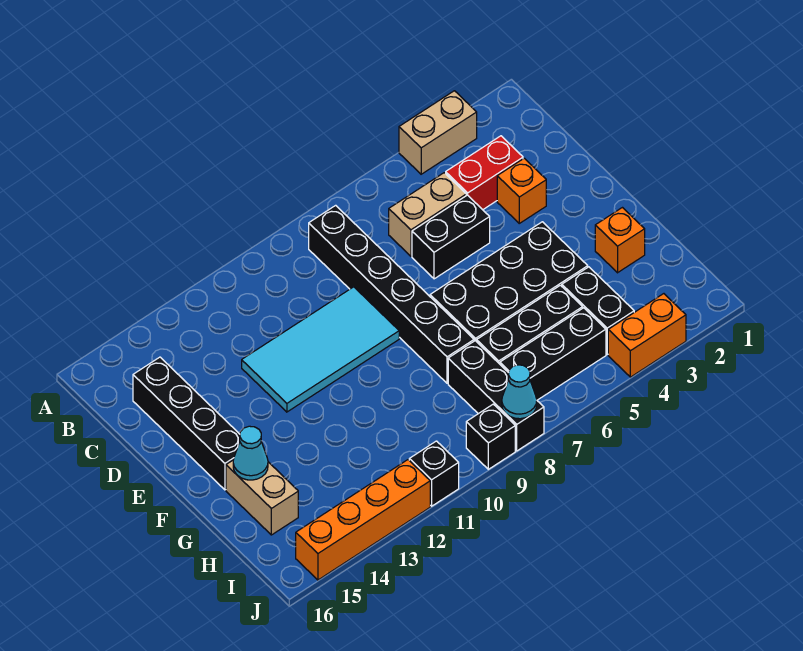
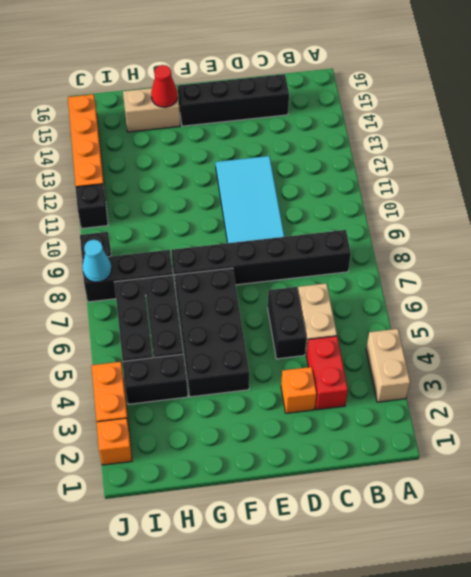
orange brick G2 level 1 -> orange brick J2 level 1
cyan cone G15 level 2 -> red cone G15 level 2

